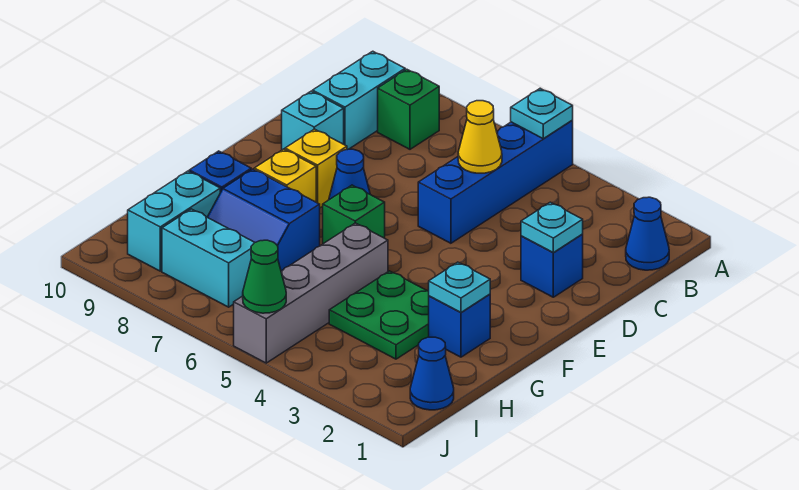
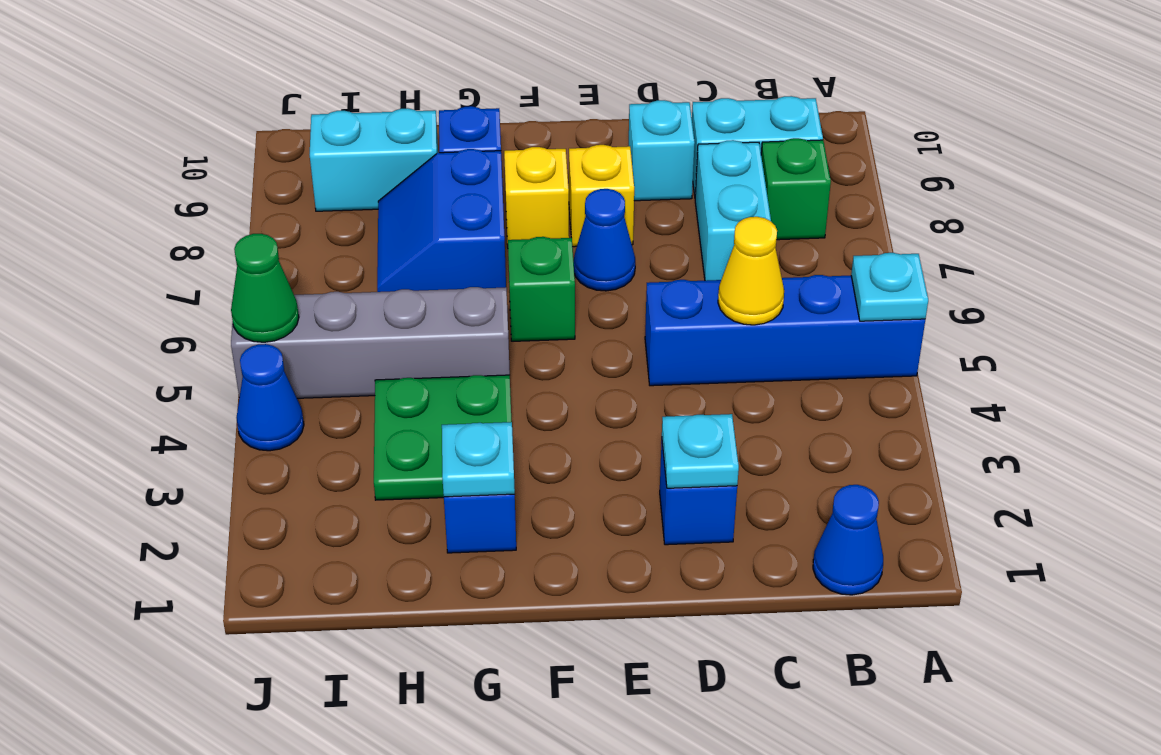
blue cone I1 level 1 -> blue cone J4 level 1
cyan brick I7:I8 level 1 -> cyan brick C7:C8 level 1

